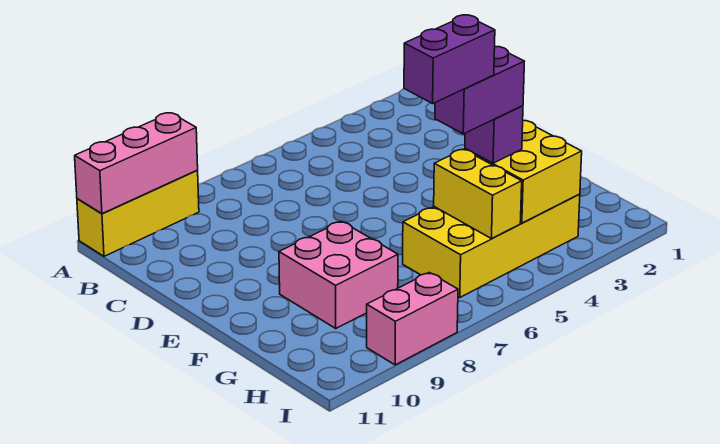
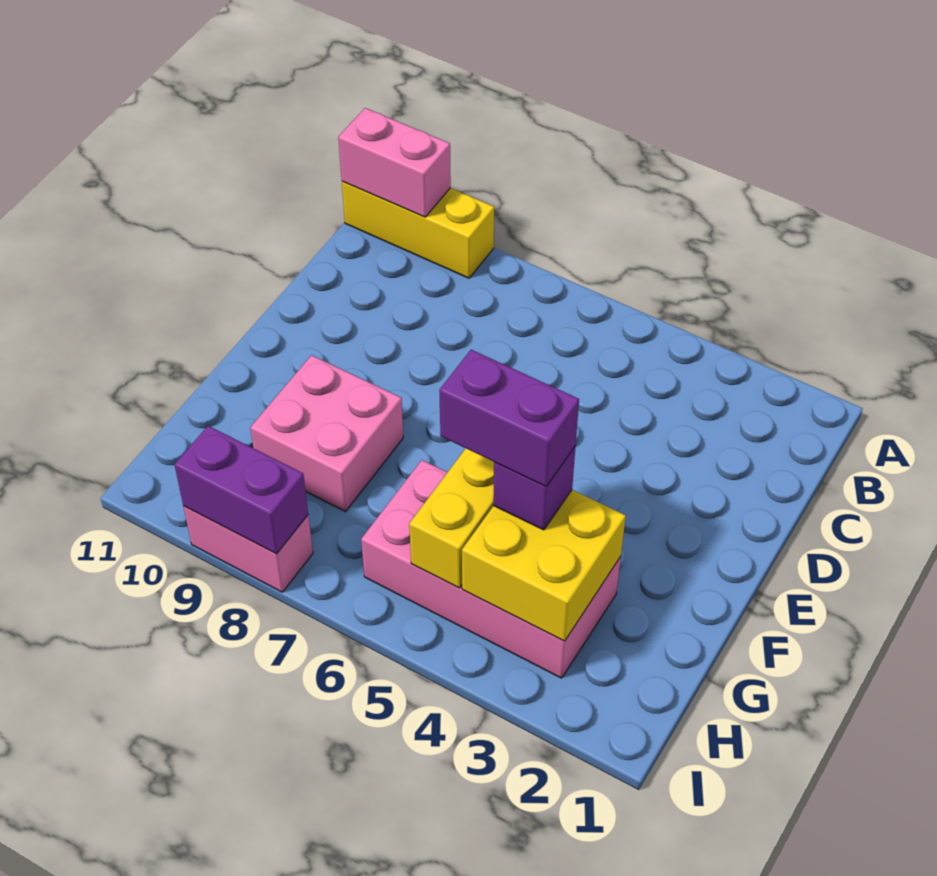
pink brick A9:A11 level 2 -> pink brick A10:A11 level 2
yellow brick G3:H6 level 1 -> pink brick G3:H6 level 1
purple brick G5:G6 level 5 -> purple brick I8:I9 level 2

